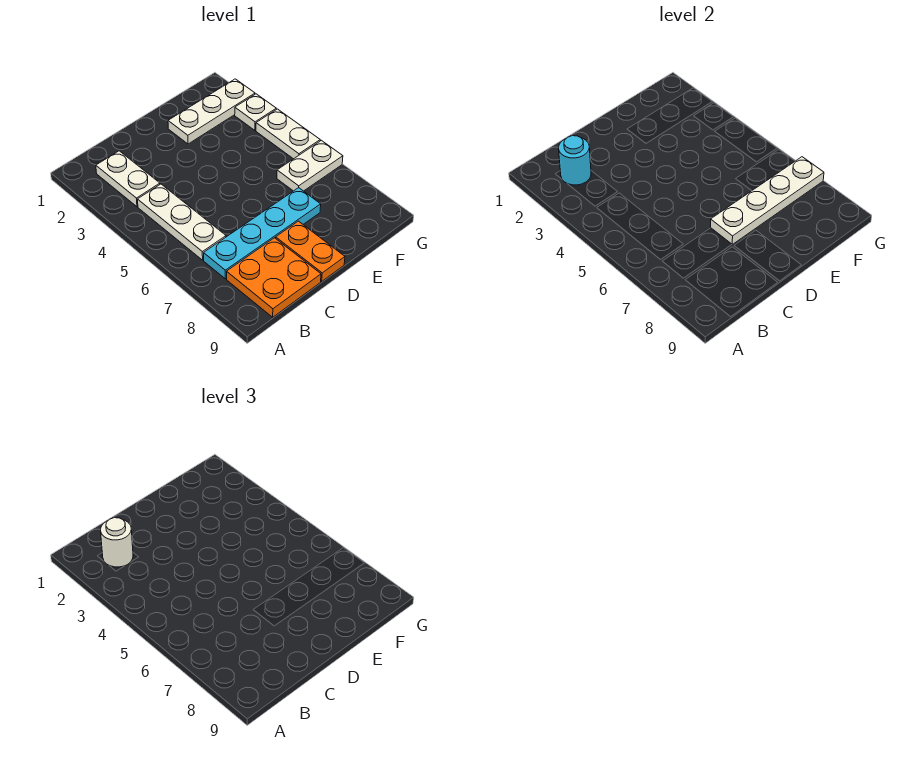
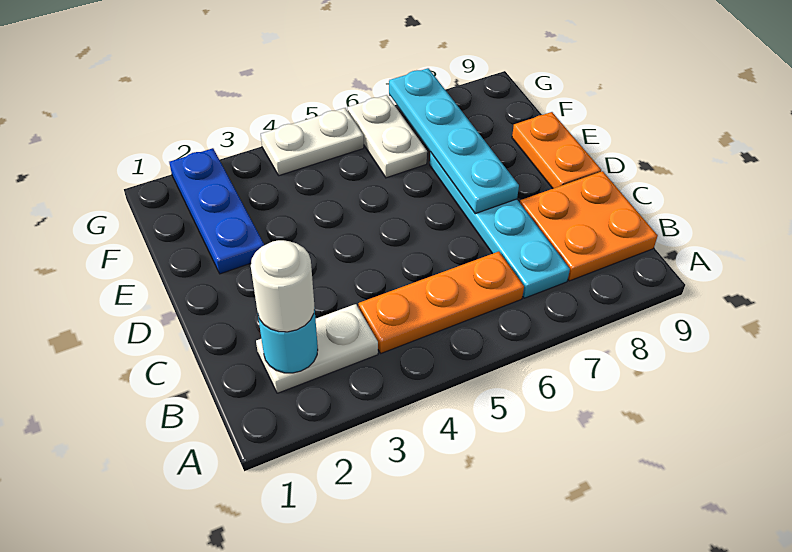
white plate B4:B6 level 1 -> orange plate B4:B6 level 1
white plate D7:G7 level 2 -> cyan plate D7:G7 level 2
orange plate D8:D9 level 1 -> orange plate D9:E9 level 1
white plate E2:G2 level 1 -> blue plate E2:G2 level 1
white plate G3 level 1 -> none

